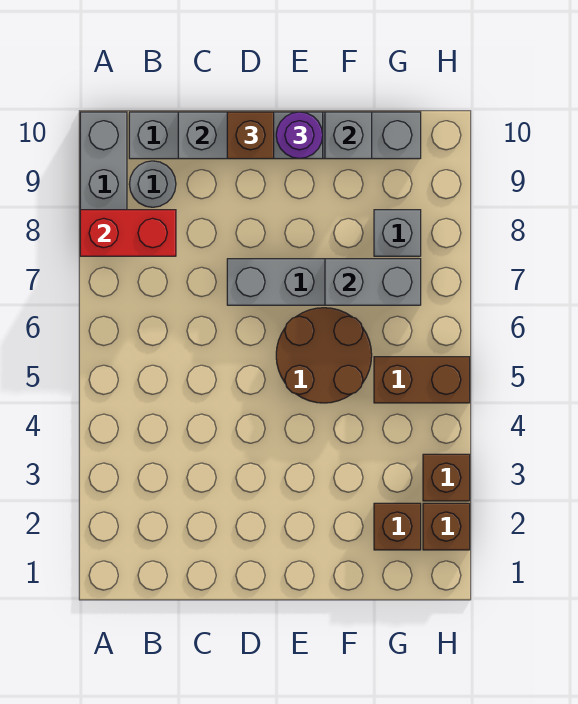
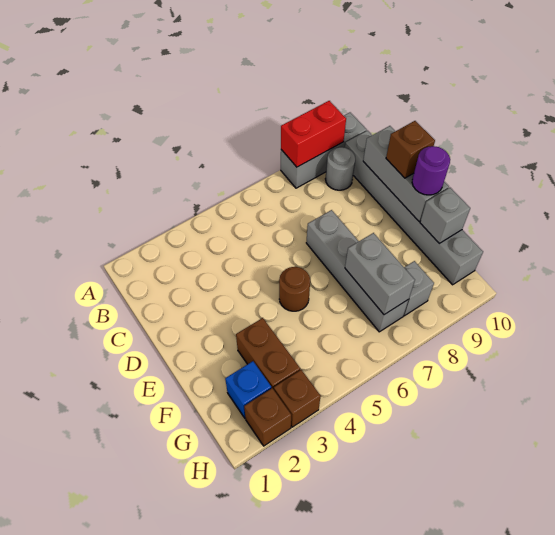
red brick A8:B8 level 2 -> red brick A8:A9 level 2
brown round brick E5:F6 level 1 -> brown round brick E5 level 1
brown brick G2 level 1 -> blue brick G2 level 1
brown brick G5:H5 level 1 -> brown brick F3:G3 level 1

